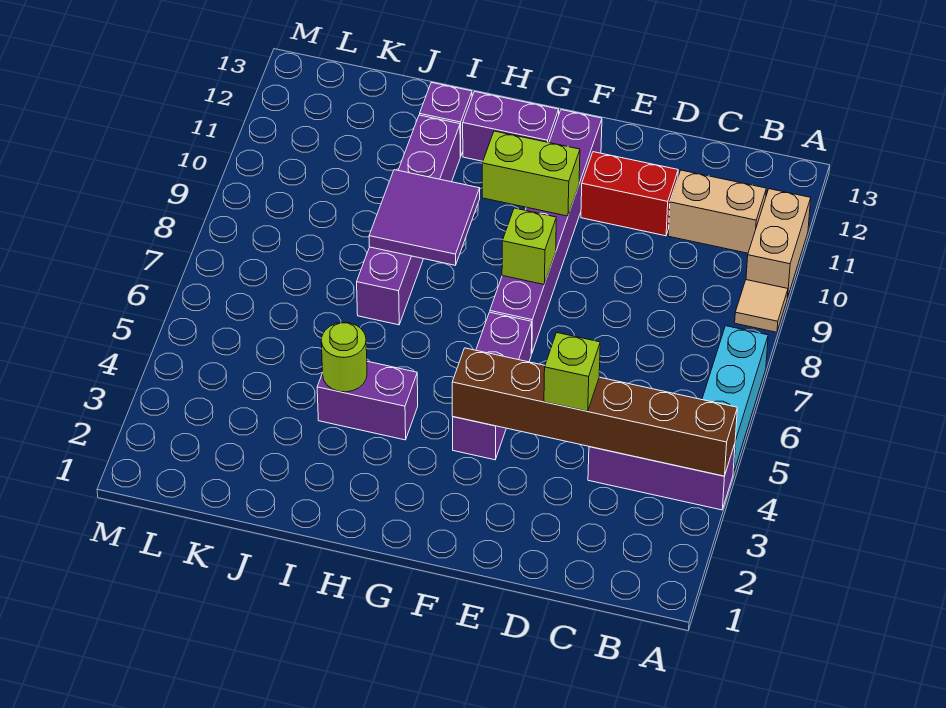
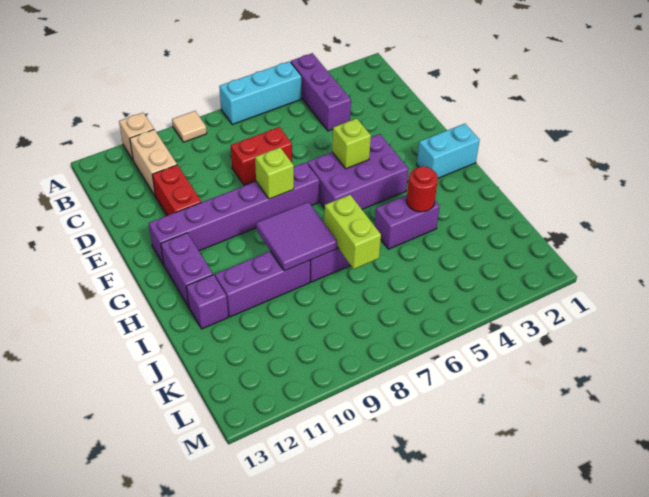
brown brick A4:F4 level 2 -> none
tan brick A10:A11 level 1 -> tan brick A11 level 1
lime brick D4 level 3 -> lime brick F5 level 2
none -> red brick D7:D8 level 1
purple brick F4:F6 level 1 -> purple brick F4:G6 level 1
lime brick F10:G10 level 2 -> lime brick I7:J7 level 2
none -> cyan brick G1:G2 level 1
purple brick H4:I4 level 1 -> purple brick I4:I5 level 1
lime round brick I4 level 2 -> red round brick I4 level 2

